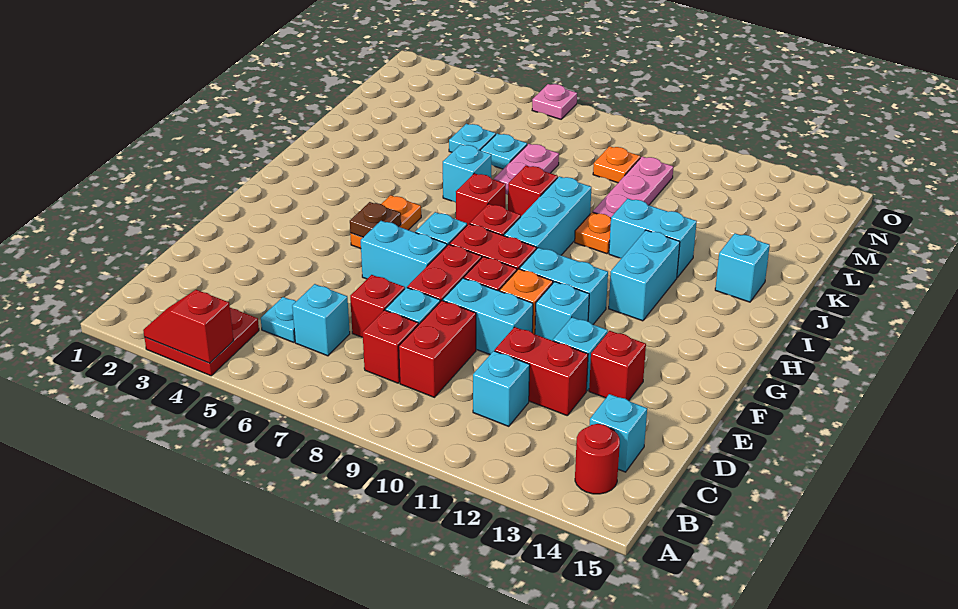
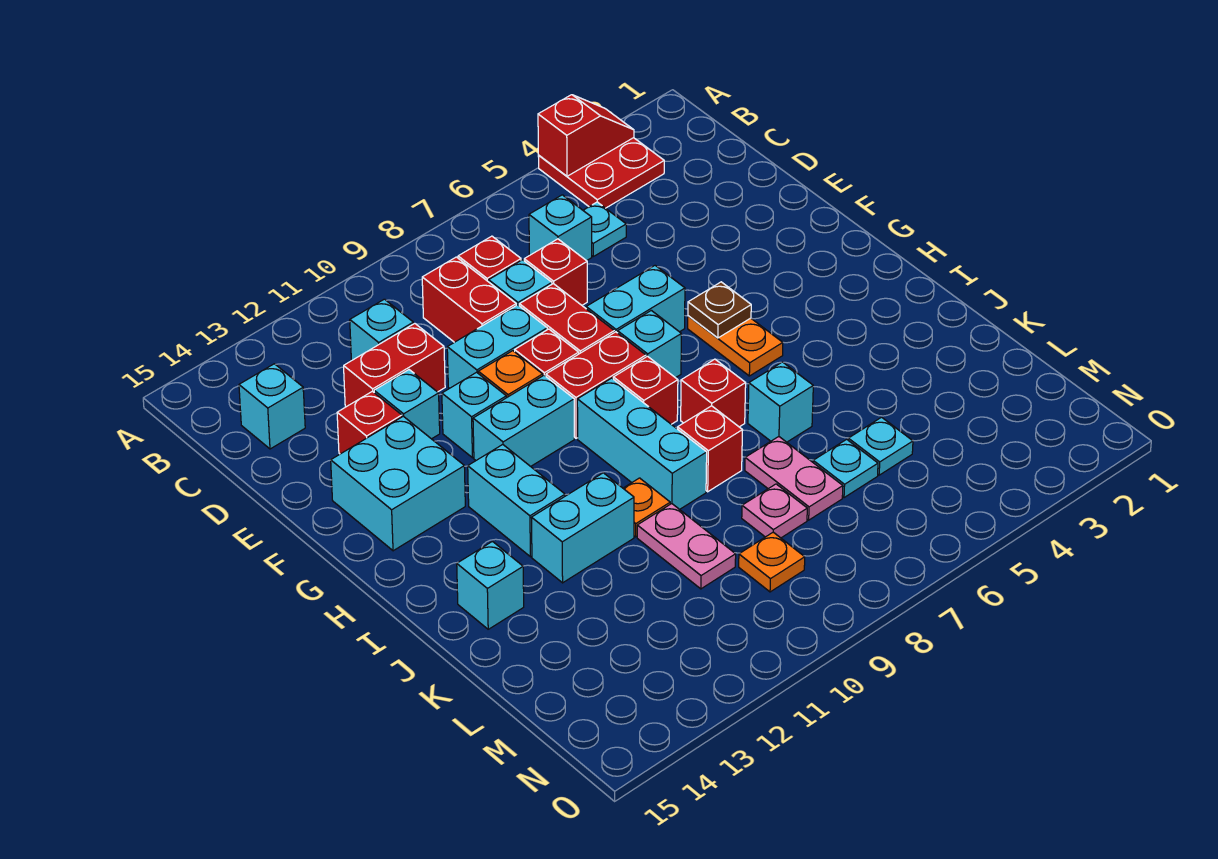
red round brick B14 level 1 -> none
none -> cyan brick F13:G14 level 1
pink plate K10:M10 level 1 -> pink plate K10:L10 level 1
pink plate O6 level 1 -> pink plate L8 level 1

